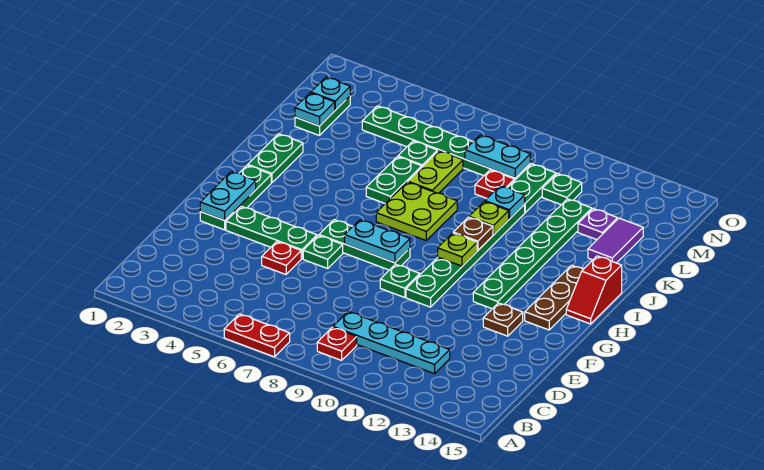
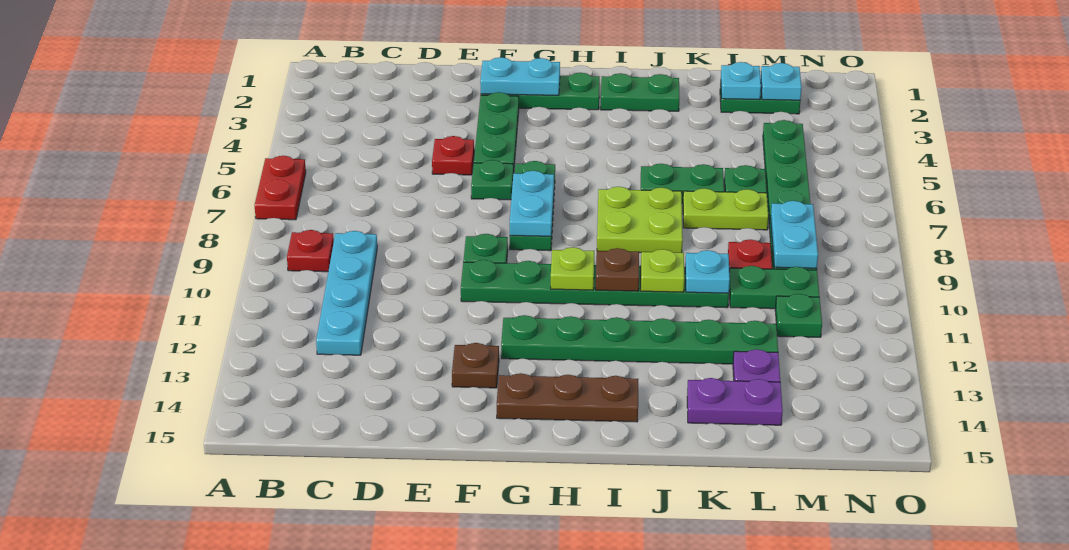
red slope H15:I15 level 1 top I -> none
purple tile K14:L14 level 1 -> purple plate K14:L14 level 1

